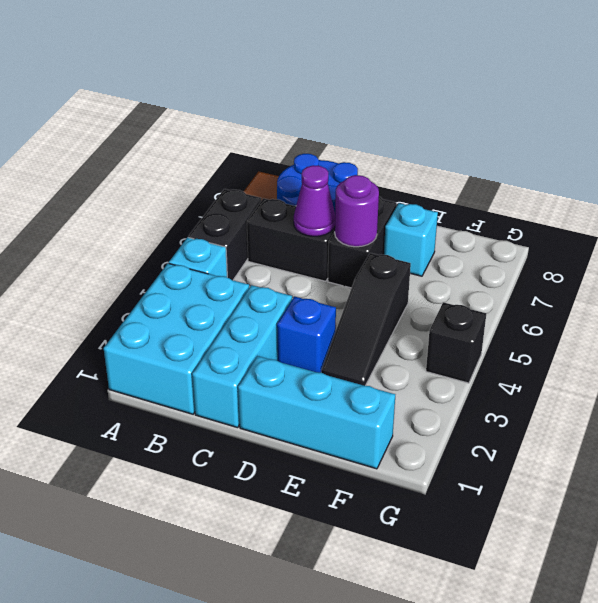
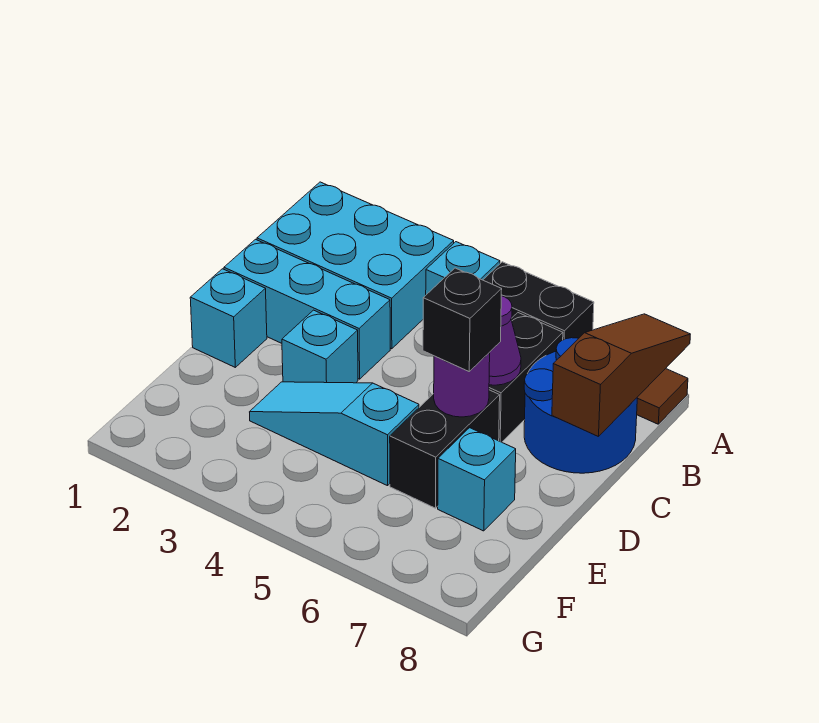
none -> brown slope A8:C8 level 2 top C
cyan brick D1:F1 level 1 -> cyan brick D1 level 1
blue brick D3 level 1 -> cyan brick D3 level 1
black brick D6:D7 level 1 -> black brick D6:E6 level 1
black slope E3:E5 level 1 top 5 -> cyan slope E3:E5 level 1 top 5
black brick G4 level 1 -> black brick D6 level 3

